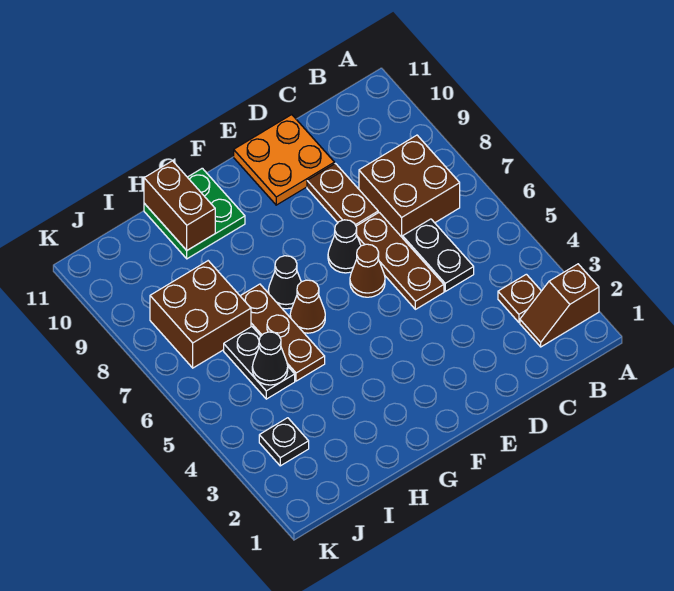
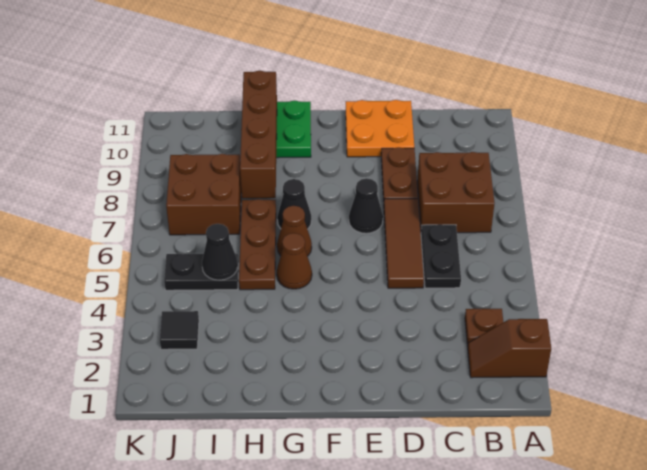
brown plate D5:D7 level 1 -> brown tile D5:D7 level 1
brown cone E6 level 1 -> brown cone G5 level 1
brown brick H10:H11 level 2 -> brown brick H8:H11 level 2
black plate I5:I6 level 1 -> black plate I5:J5 level 1
black plate J3 level 1 -> black tile J3 level 1

